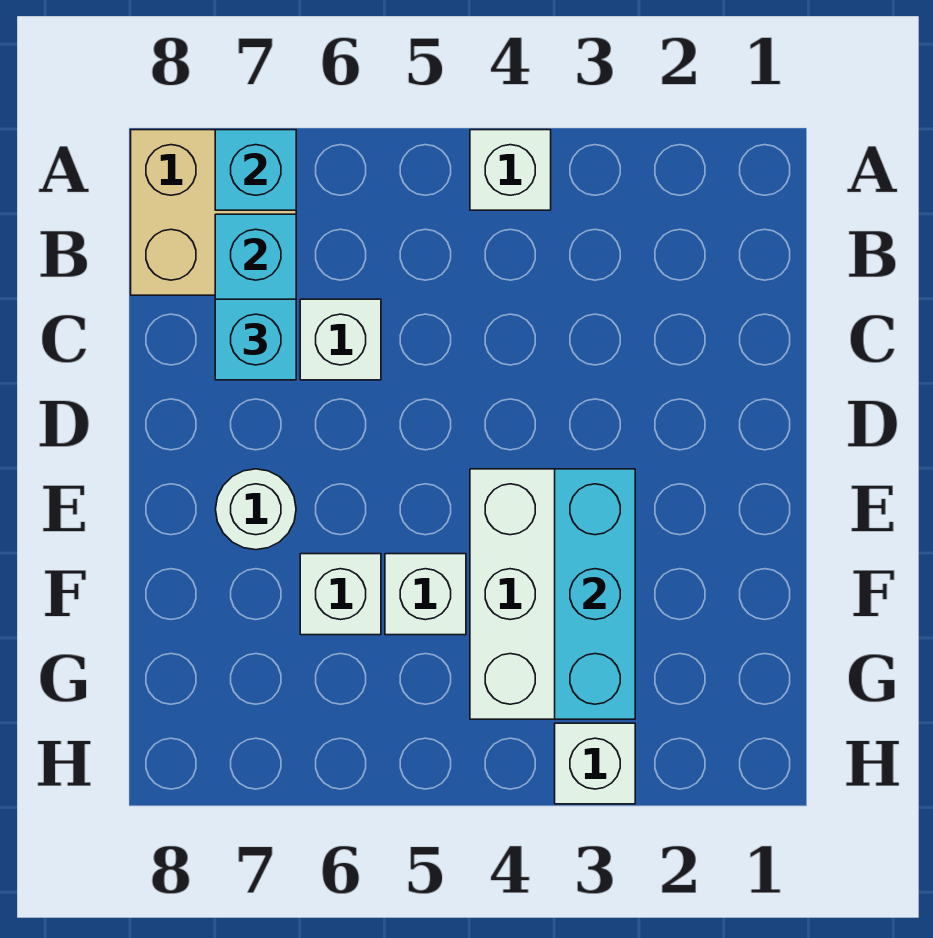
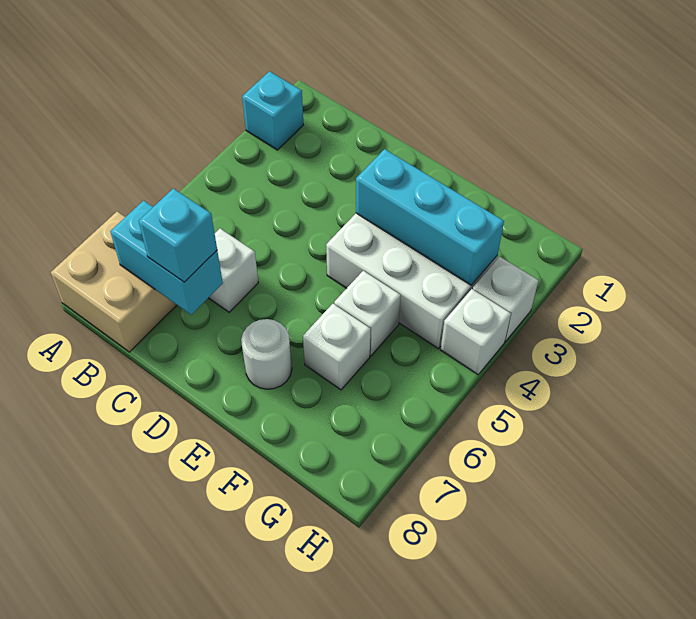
white brick A4 level 1 -> white brick H4 level 1
cyan brick A7 level 2 -> cyan brick A2 level 1

